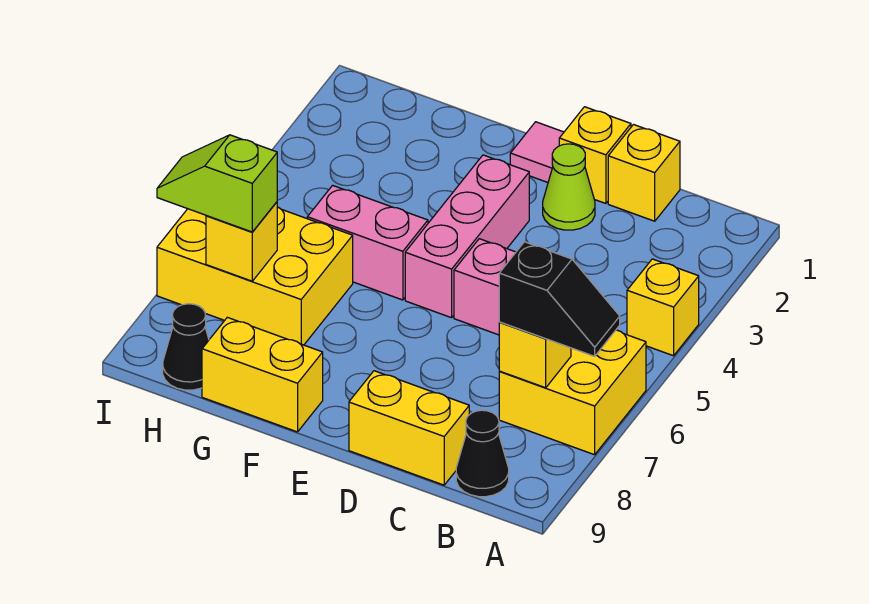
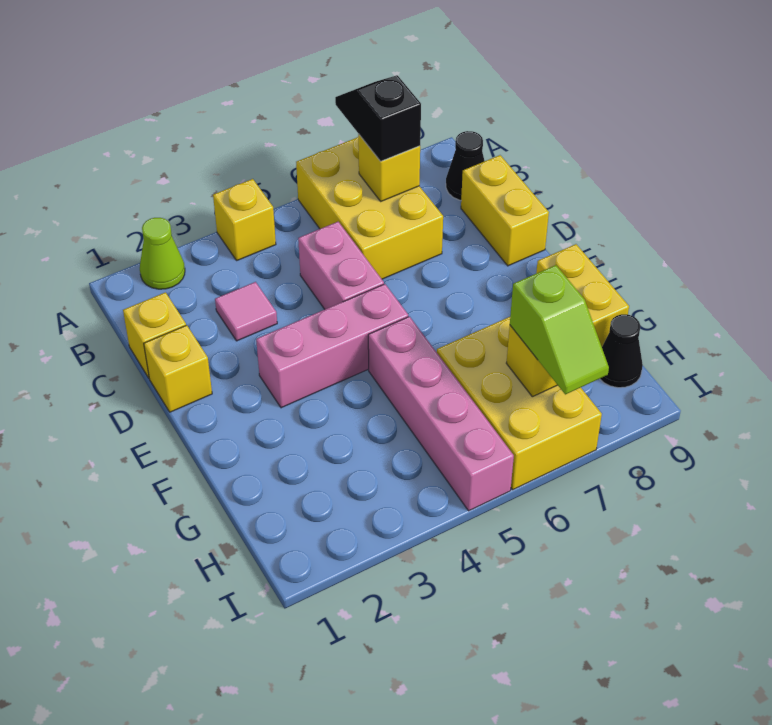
yellow brick A6:B7 level 1 -> yellow brick A6:C7 level 1
lime cone D2 level 1 -> lime cone A2 level 1
pink tile E1 level 1 -> pink tile C3 level 1
pink brick F5:G5 level 1 -> pink brick F5:I5 level 1

